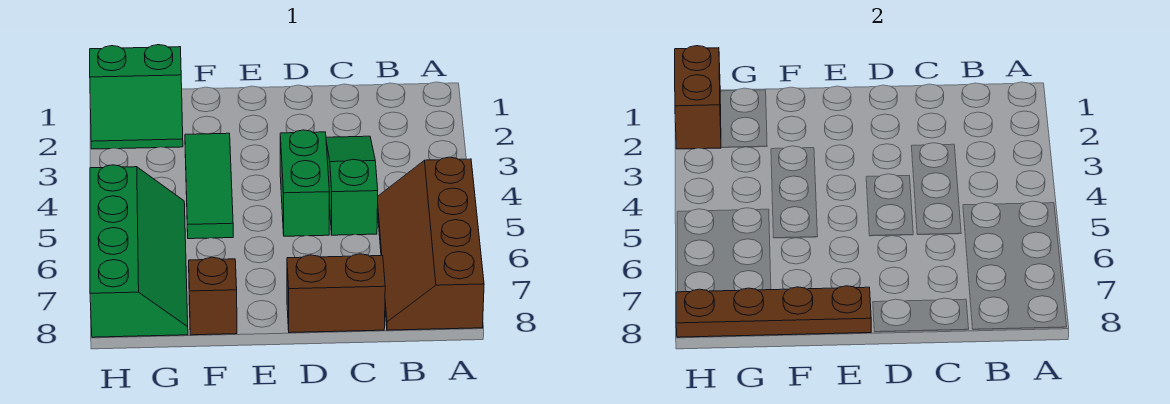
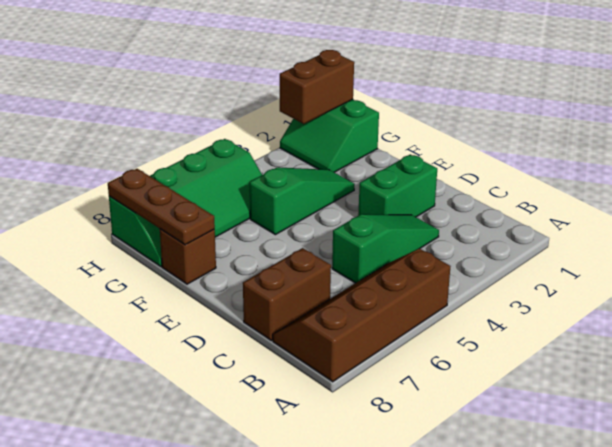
brown brick C8:D8 level 1 -> brown brick C7:C8 level 1
green brick D4:D5 level 1 -> green brick D2:D3 level 1
brown plate E8:H8 level 2 -> brown plate F8:H8 level 2
green tile F3:F5 level 1 -> green slope F3:F5 level 1 top 5

